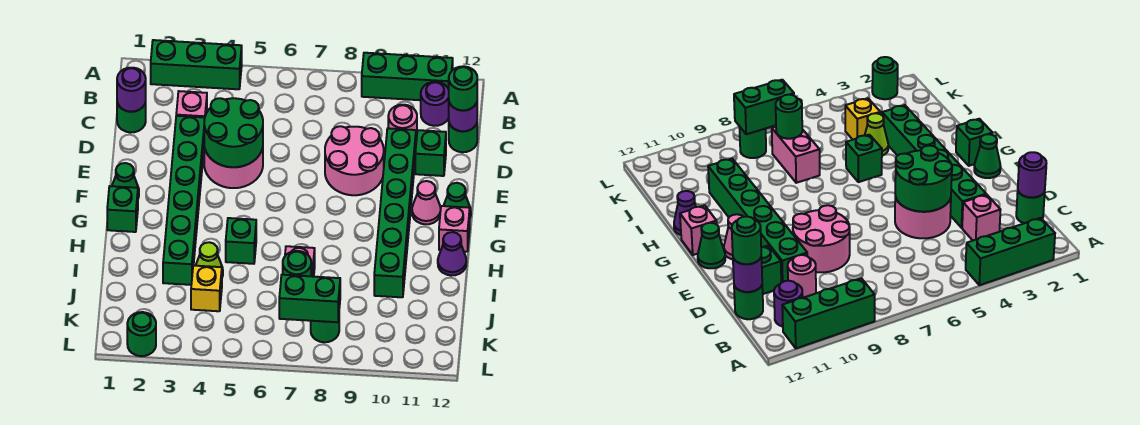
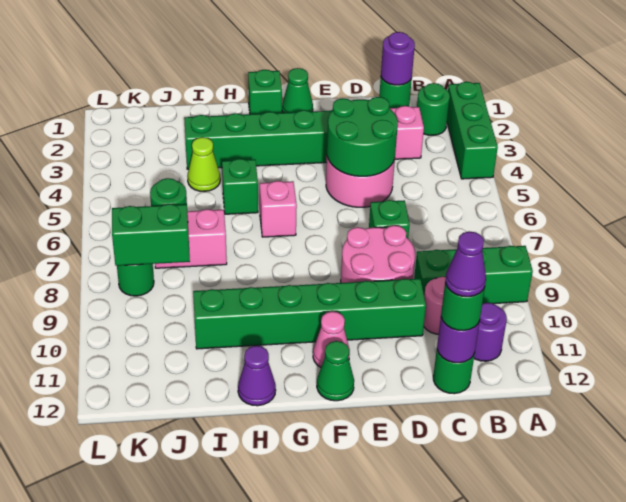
green brick A9:A11 level 1 -> green brick A9:C9 level 1
none -> purple cone C12 level 4
green brick D11 level 1 -> green brick D7 level 1
pink brick G12 level 1 -> pink brick G6 level 1
yellow brick J4 level 1 -> none
green brick K7:K8 level 2 -> green brick J8:K8 level 2
green round brick L2 level 1 -> green round brick B2 level 1

